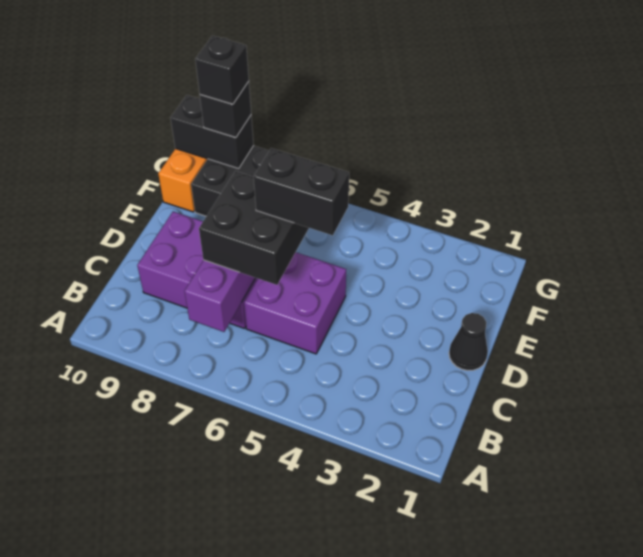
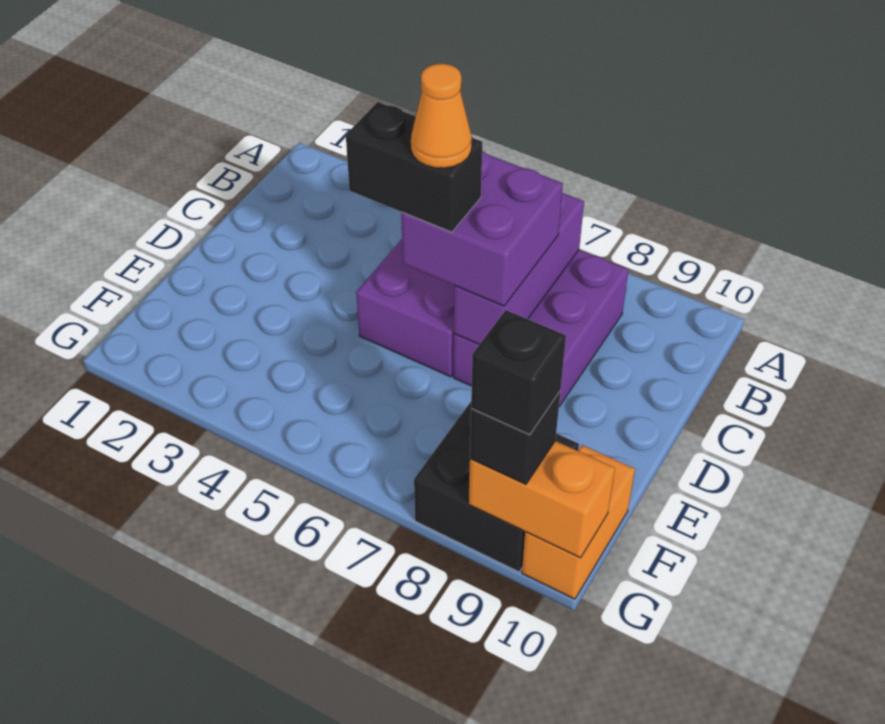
black brick C6:D7 level 3 -> purple brick C6:D7 level 3
purple brick C7:D9 level 1 -> purple brick B7:D8 level 1
black cone D1 level 1 -> none
none -> orange cone D6 level 5
black brick G9:G10 level 2 -> orange brick G9:G10 level 2

